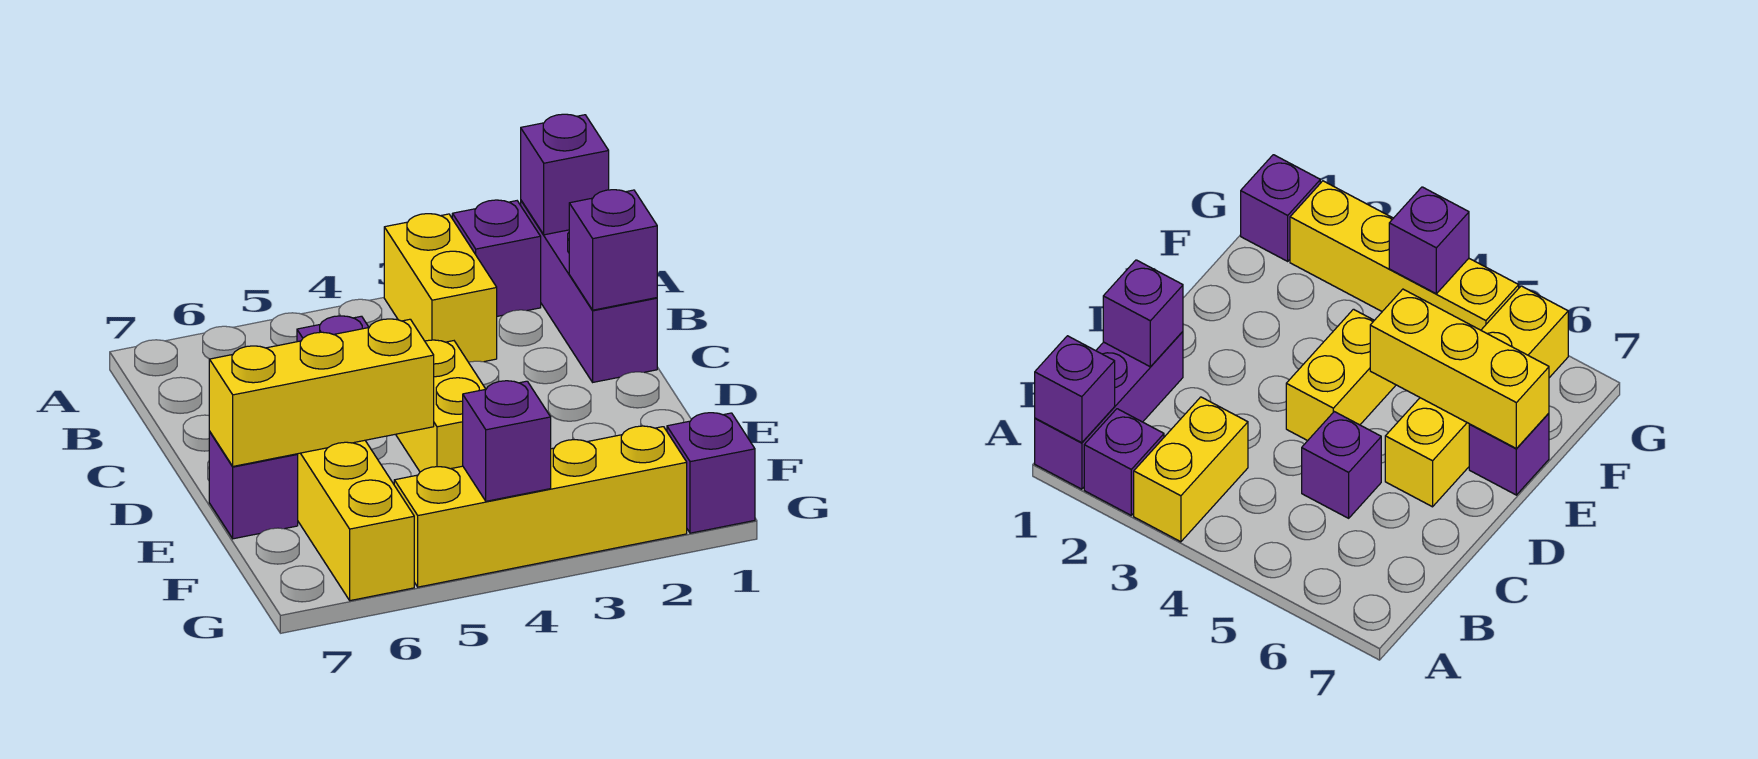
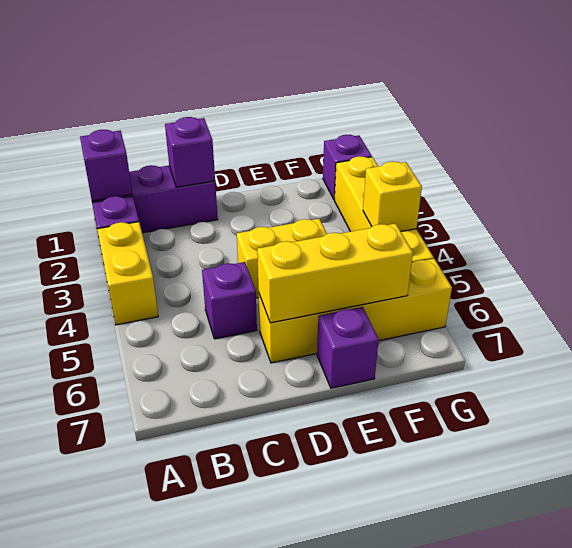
yellow brick A3:B3 level 1 -> yellow brick A3:A4 level 1
yellow brick E5:E7 level 2 -> yellow brick D6:F6 level 2
purple brick G4 level 2 -> yellow brick G4 level 2

